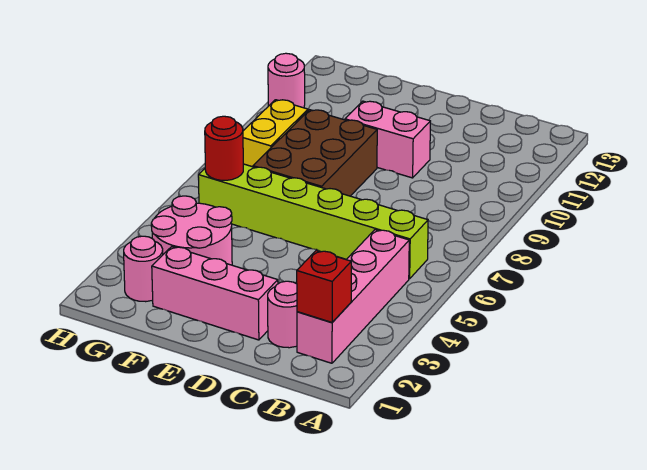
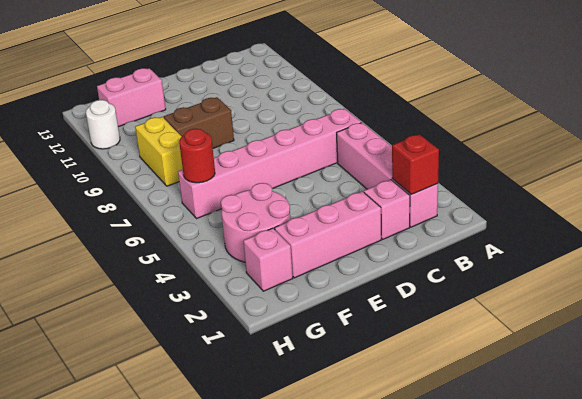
lime brick B6:G6 level 1 -> pink brick B6:G6 level 1
pink round brick C2 level 1 -> pink brick C2 level 1
pink brick D10:E10 level 1 -> pink brick F12:G12 level 1
brown brick E7:F9 level 1 -> brown brick E9:F9 level 1
pink round brick G2 level 1 -> pink brick G2 level 1
pink round brick H11 level 1 -> white round brick H11 level 1

